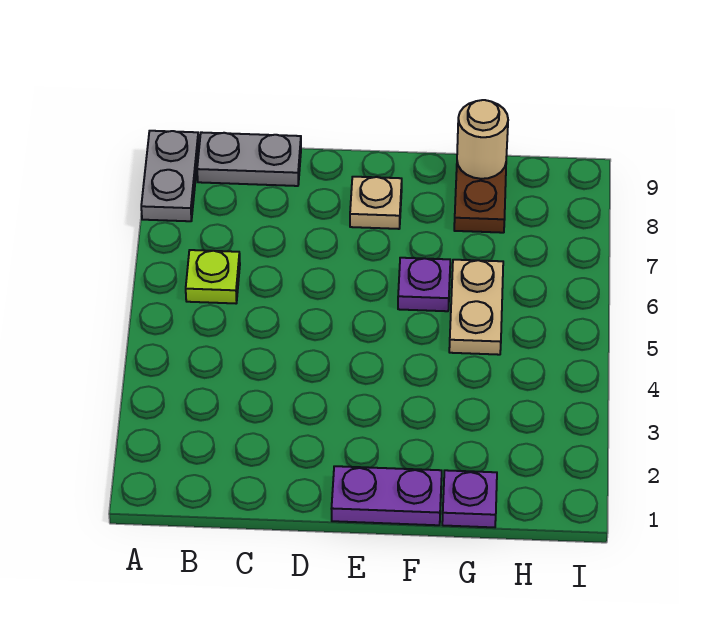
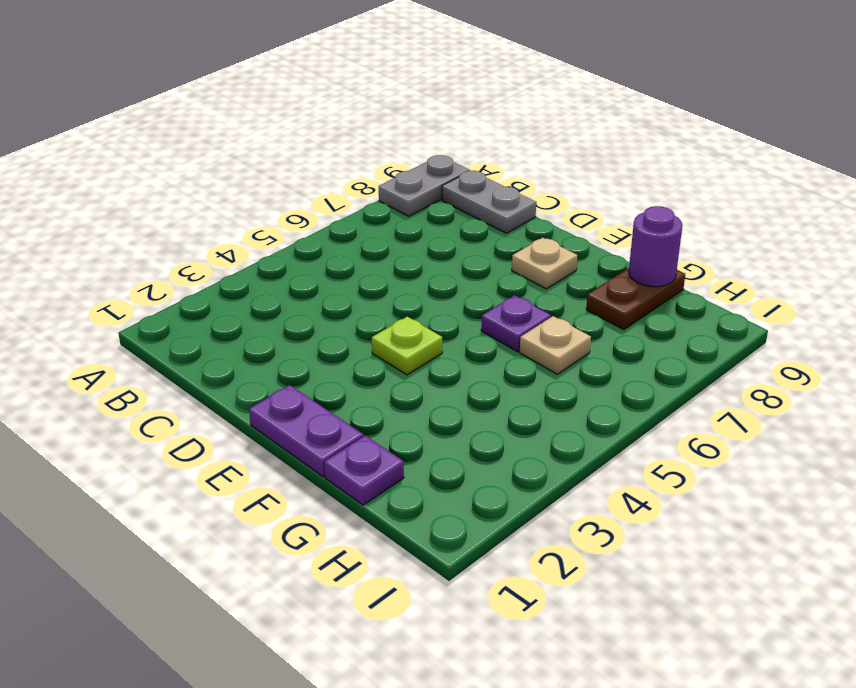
lime plate B6 level 1 -> lime plate E4 level 1
tan plate G5:G6 level 1 -> tan plate G6 level 1
tan round brick G9 level 2 -> purple round brick G9 level 2

